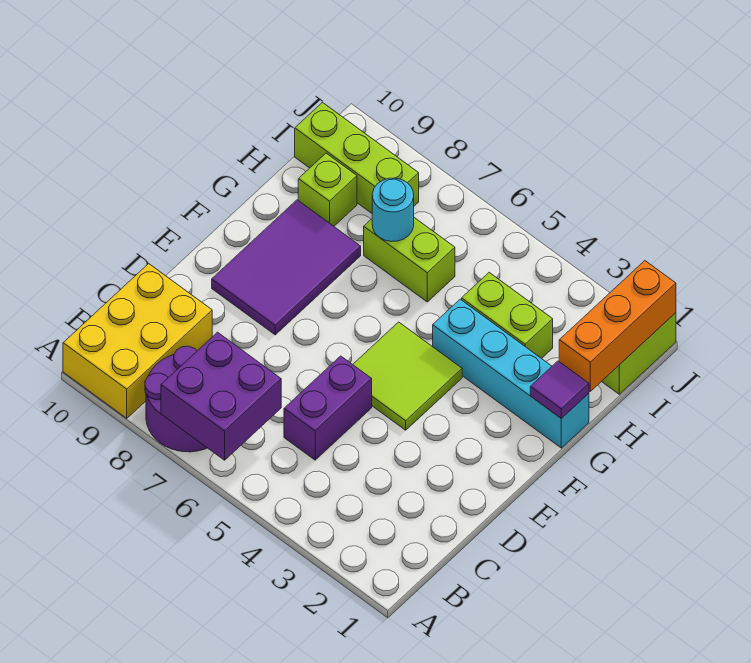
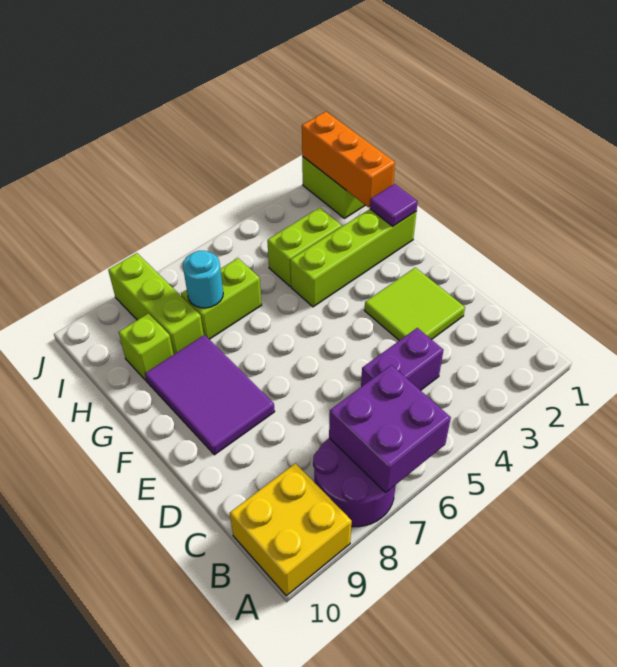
yellow brick A9:C10 level 1 -> yellow brick A9:B10 level 1
purple brick C5:D5 level 1 -> purple brick C4:C5 level 1
lime tile E4:F5 level 1 -> lime tile D2:E3 level 1
cyan brick G1:G4 level 1 -> lime brick G1:G4 level 1
lime brick I8:I10 level 1 -> lime brick H8:J8 level 1

